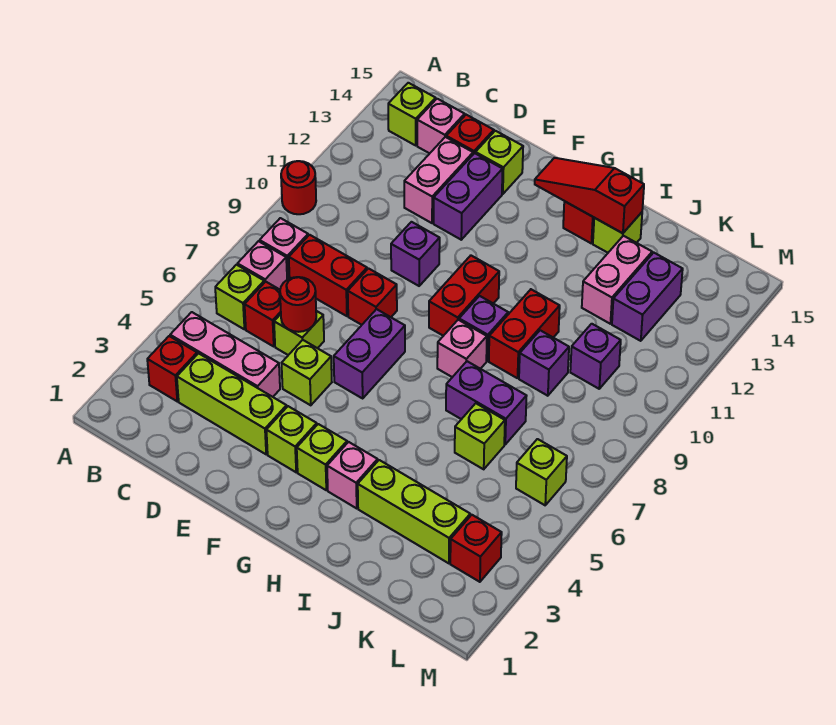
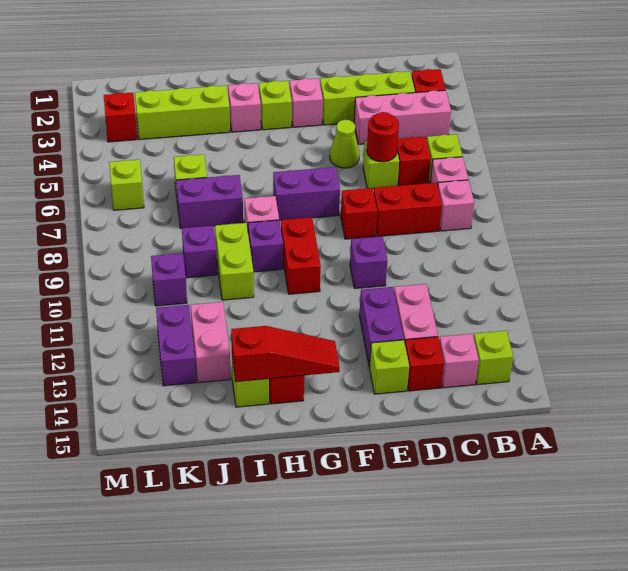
red round brick A10 level 1 -> none
lime brick E5 level 1 -> lime cone E5 level 1
lime brick F3 level 1 -> pink brick F3 level 1
purple brick F6:F7 level 1 -> purple brick F7:G7 level 1
red brick I9:I10 level 1 -> lime brick I9:I10 level 1

